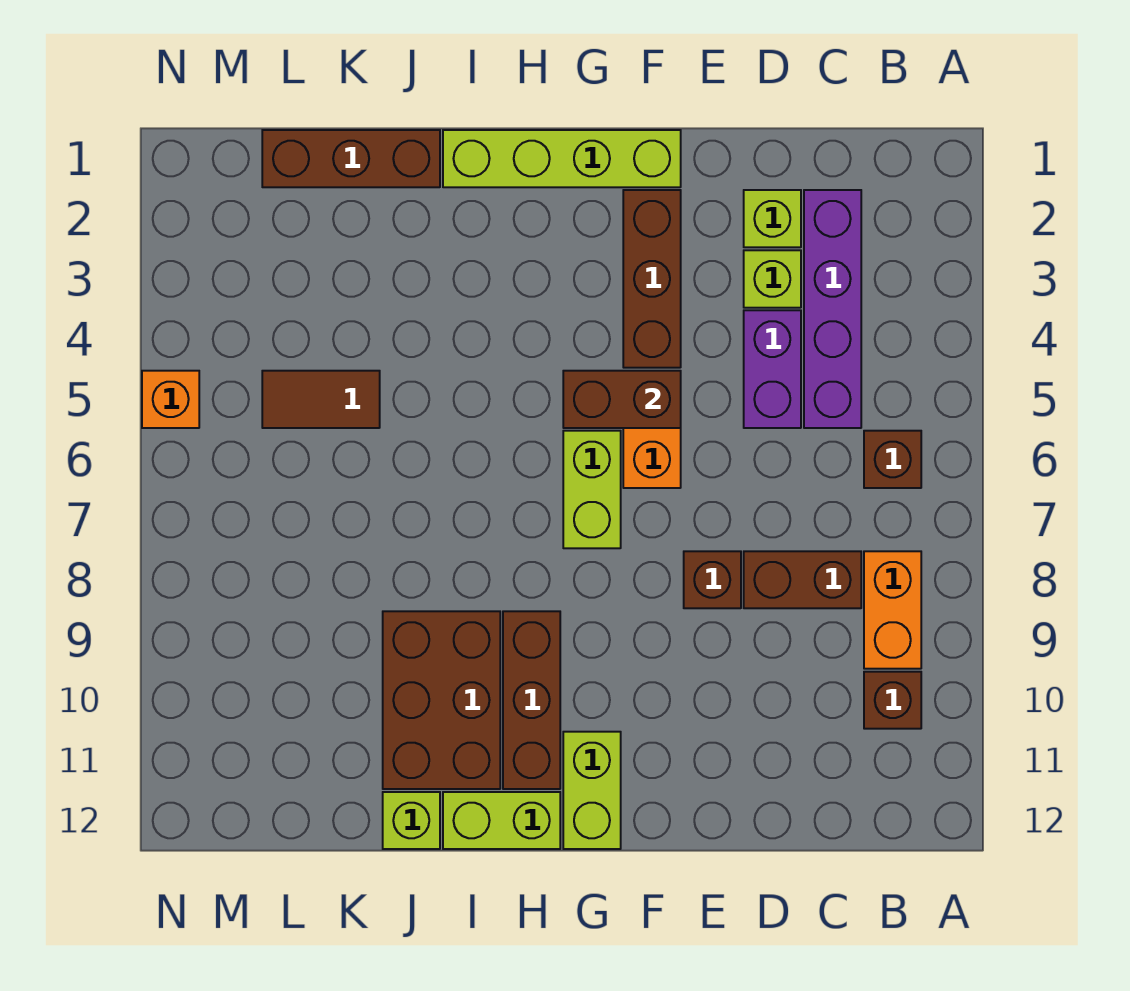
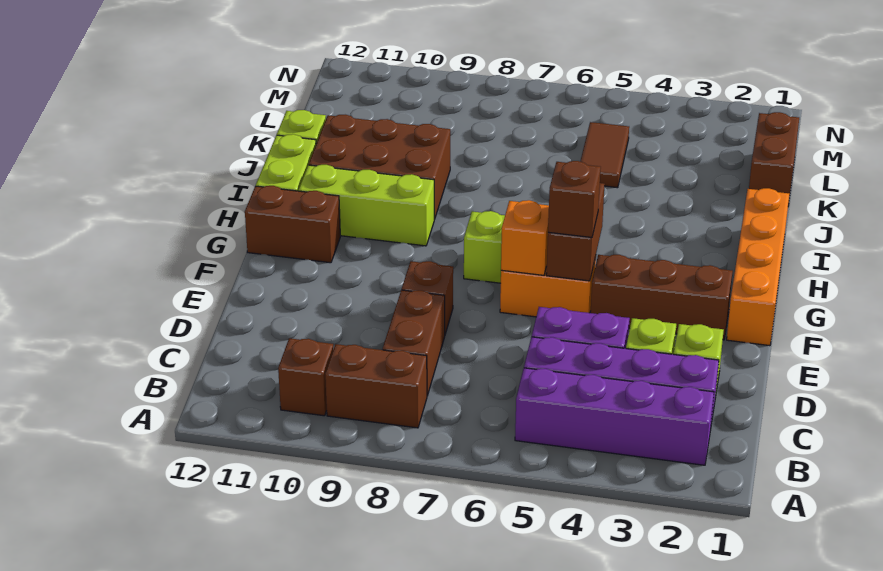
none -> purple brick B2:B5 level 1
brown brick B6 level 1 -> brown brick F5 level 3
orange brick B8:B9 level 1 -> brown brick B8:B9 level 1
lime brick F1:I1 level 1 -> orange brick F1:I1 level 1
lime brick G11:G12 level 1 -> brown brick G11:G12 level 1
brown brick H9:H11 level 1 -> lime brick H9:H11 level 1
brown brick J1:L1 level 1 -> brown brick K1:L1 level 1
orange brick N5 level 1 -> orange brick F6 level 2

